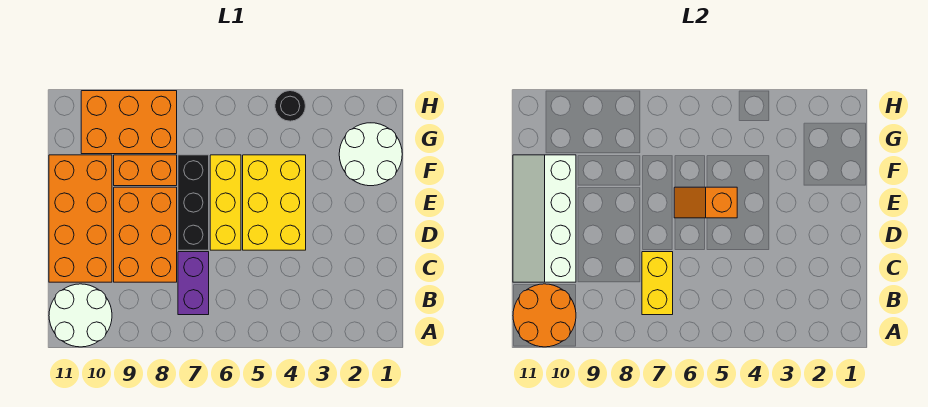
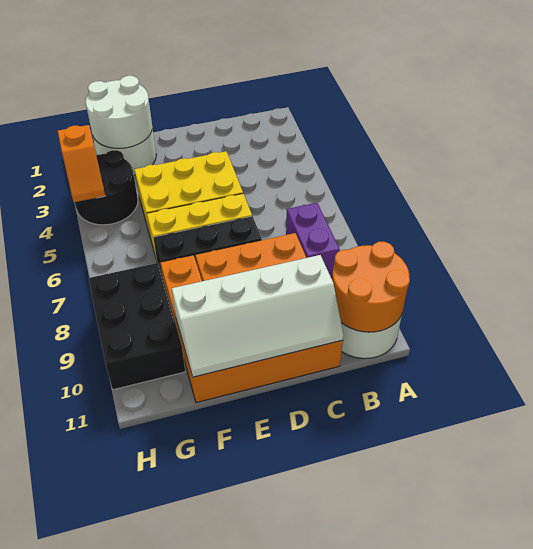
purple brick B7:C7 level 1 -> purple brick B7:B8 level 1
yellow brick B7:C7 level 2 -> none
orange slope E5:E6 level 2 top 5 -> orange slope H3:H4 level 2 top 3
none -> white round brick F1:G2 level 2
orange brick G8:H10 level 1 -> black brick G8:H10 level 1
black round brick H4 level 1 -> black round brick G3:H4 level 1

